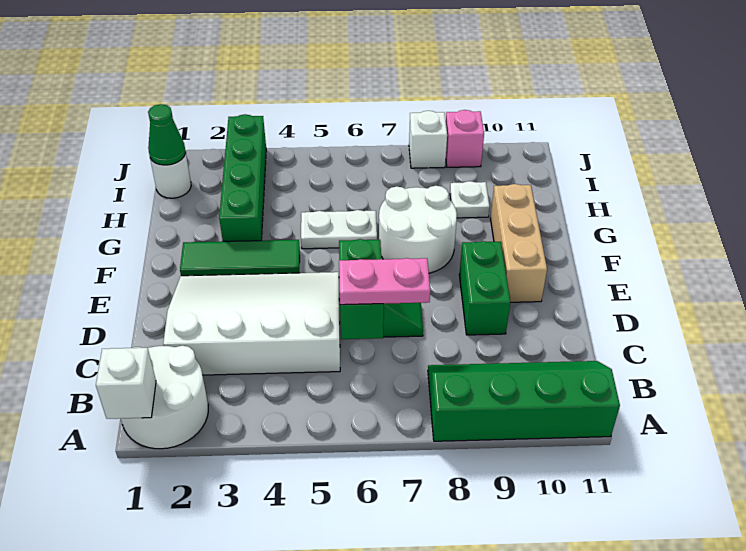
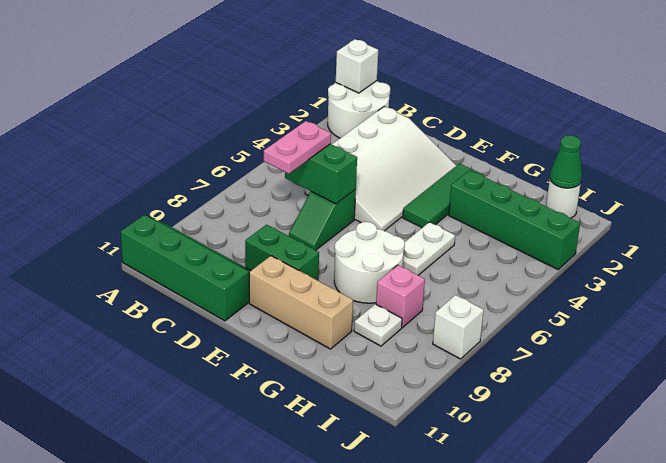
green slope A8:B11 level 1 top A -> green slope A10:D11 level 1 top 11
pink brick J9 level 1 -> pink brick H8 level 1

